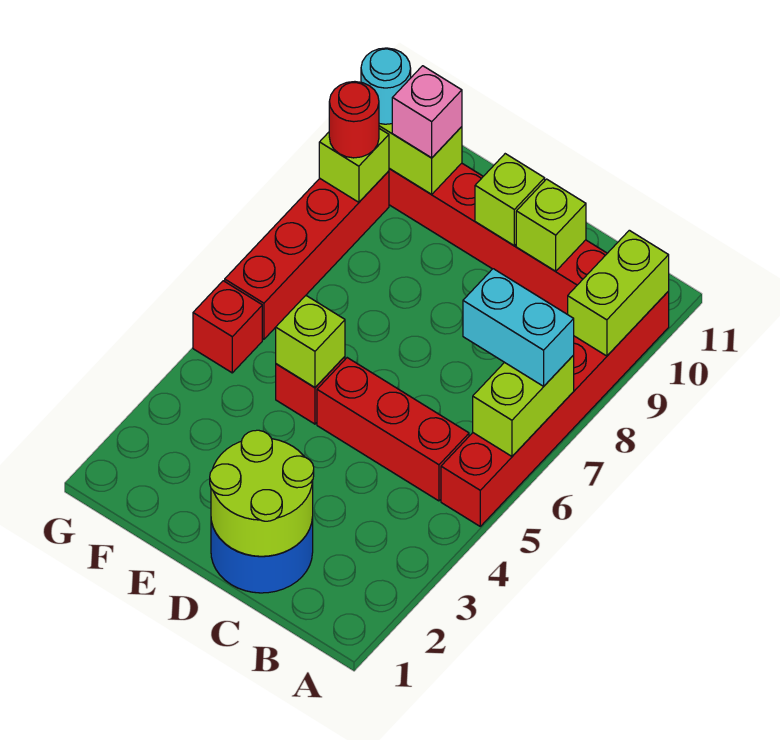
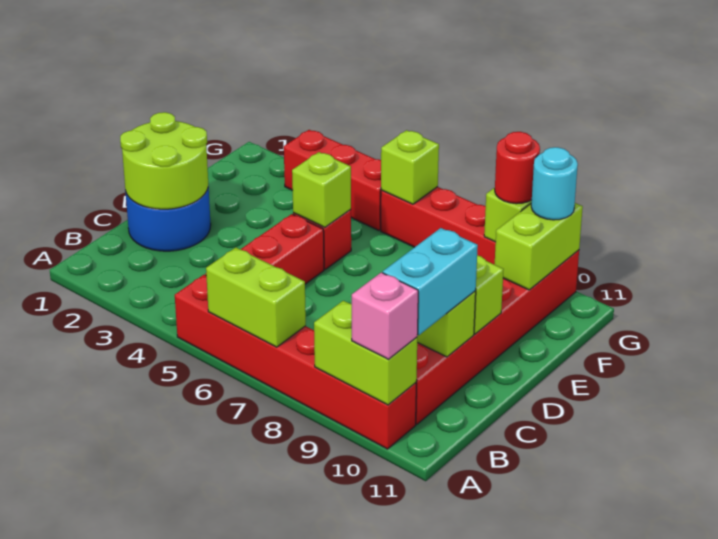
cyan brick A7:B7 level 3 -> cyan brick B10:C10 level 3
pink brick F10 level 3 -> pink brick A10 level 3
red brick G5 level 1 -> red brick G3:G5 level 1
none -> lime brick G6 level 2

